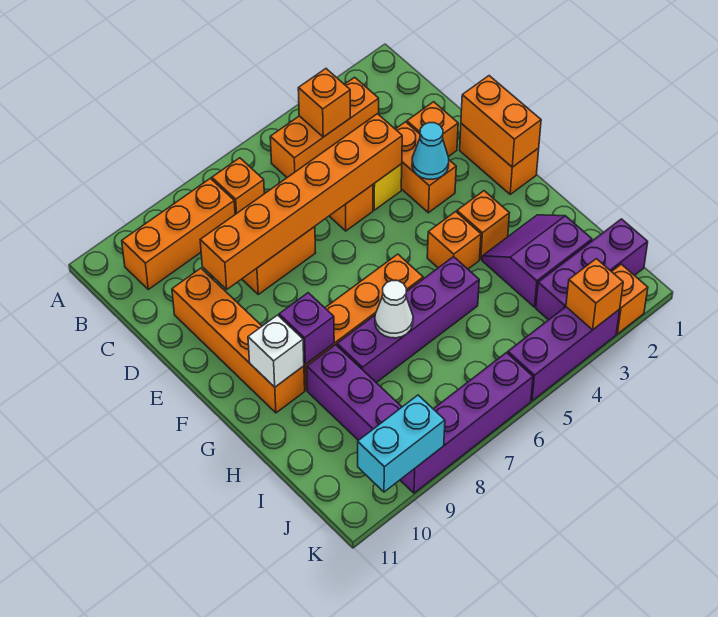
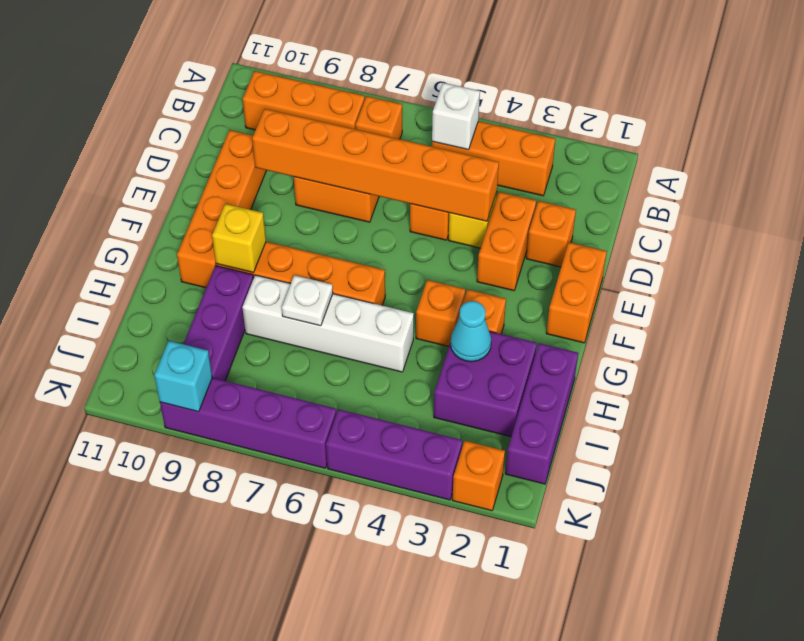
orange brick B4 level 2 -> none
orange brick E1:F1 level 2 -> none
cyan cone E3 level 2 -> cyan cone H3 level 2
purple brick G9 level 2 -> yellow brick G9 level 2
white brick G10 level 2 -> white brick B5 level 2
purple slope H2:I3 level 1 top I -> purple brick H2:I3 level 1
purple brick H5:H8 level 1 -> white brick H5:H8 level 1
white cone H7 level 2 -> white plate H7 level 2
purple brick J1:J3 level 1 -> purple brick H1:J1 level 1
orange brick K3 level 2 -> none
cyan brick K9:K10 level 2 -> cyan brick K9 level 2

